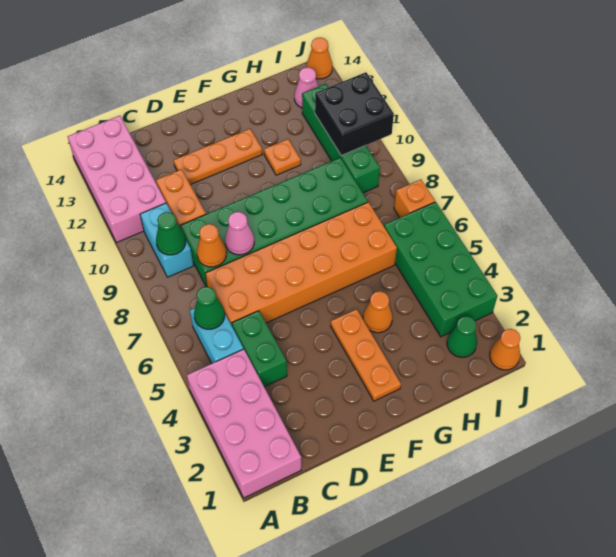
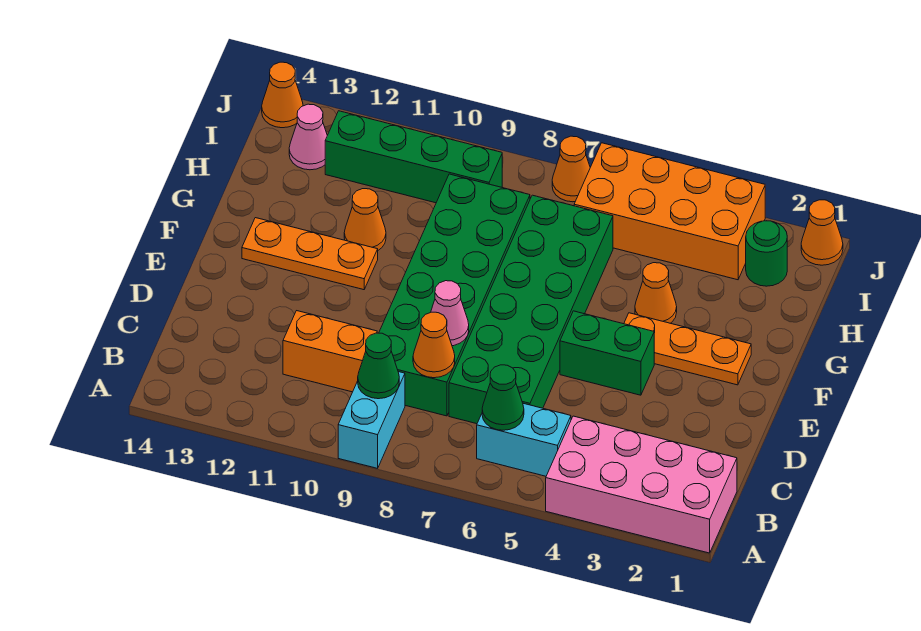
pink brick A11:B14 level 1 -> none
cyan brick B9:B10 level 1 -> cyan brick A9:B9 level 1
green brick C4:C5 level 1 -> green brick E4:E5 level 1
orange brick C6:H7 level 1 -> green brick C6:H7 level 1
orange plate D12:F12 level 1 -> orange plate F11:F13 level 1
orange plate G11 level 1 -> orange cone G11 level 1
green cone I2 level 1 -> green round brick I2 level 1
green brick I3:J6 level 1 -> orange brick I3:J6 level 1
black brick I10:J11 level 2 -> none
orange brick J7 level 1 -> orange cone J7 level 1

